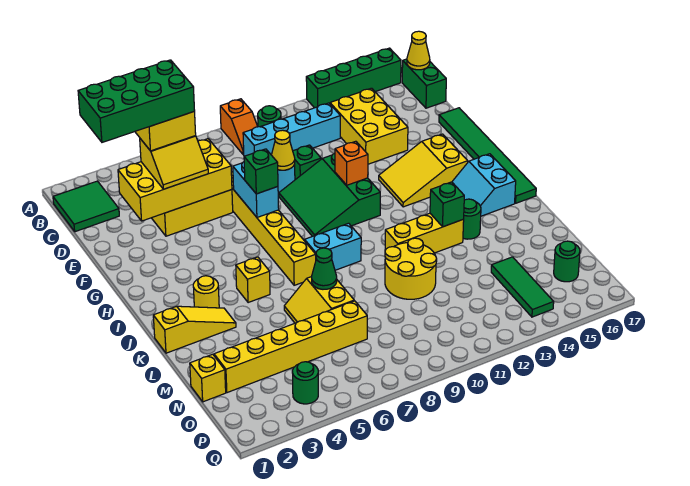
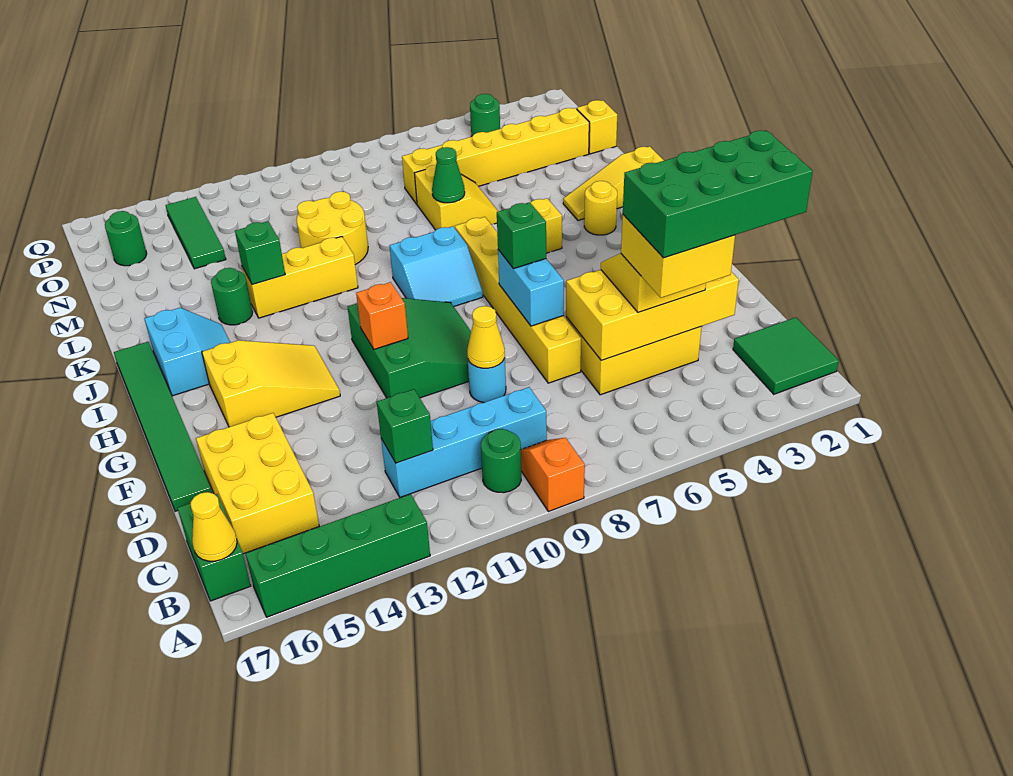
yellow brick C13:E14 level 1 -> yellow brick C15:E16 level 1
green brick E10 level 1 -> green brick C12 level 2

